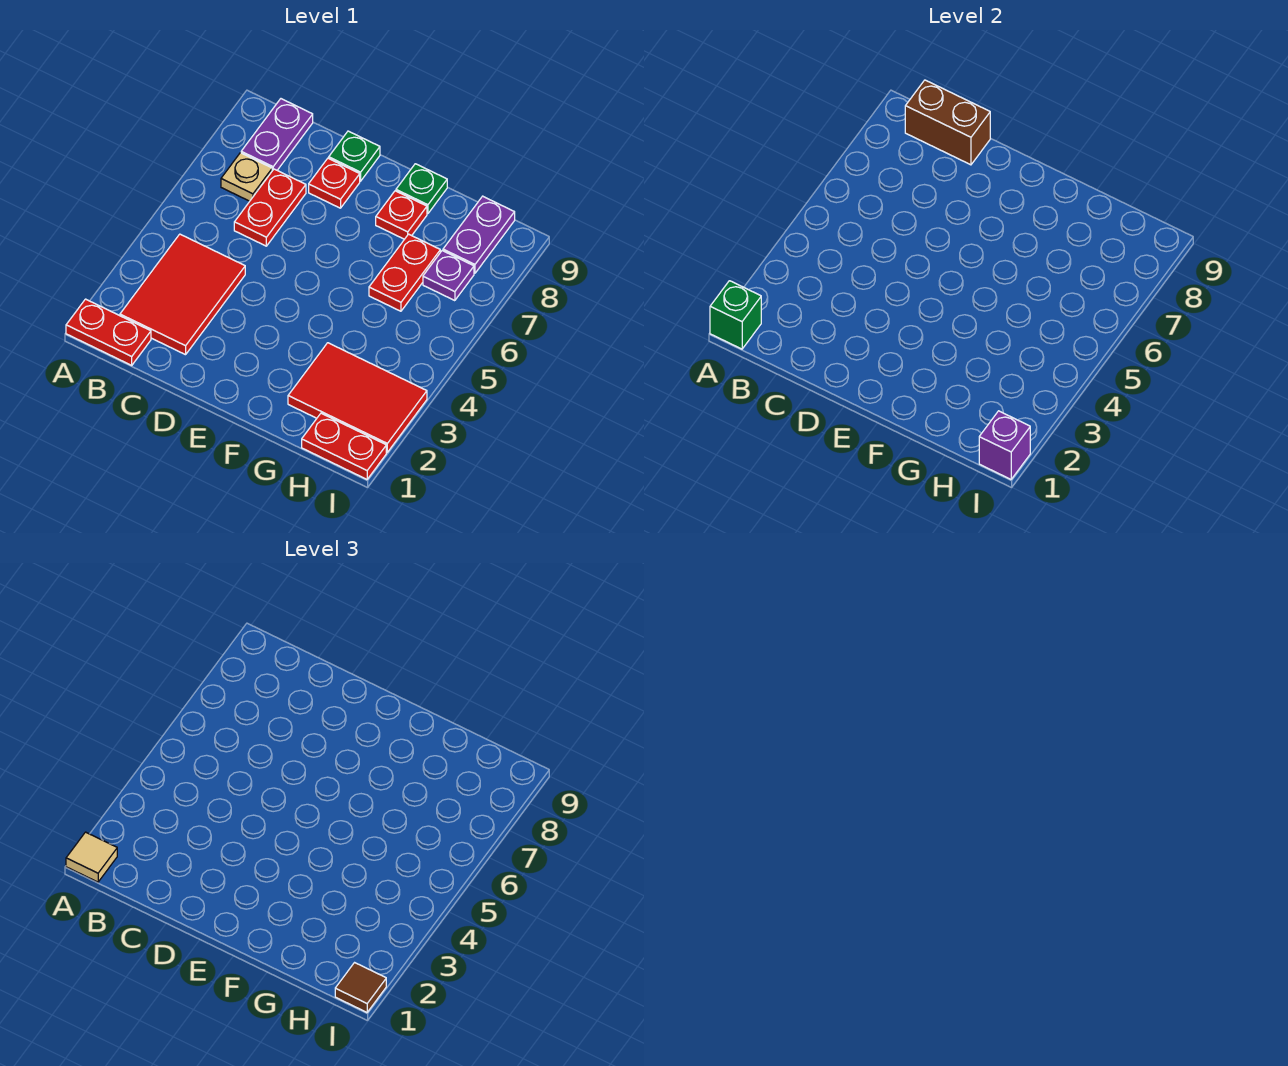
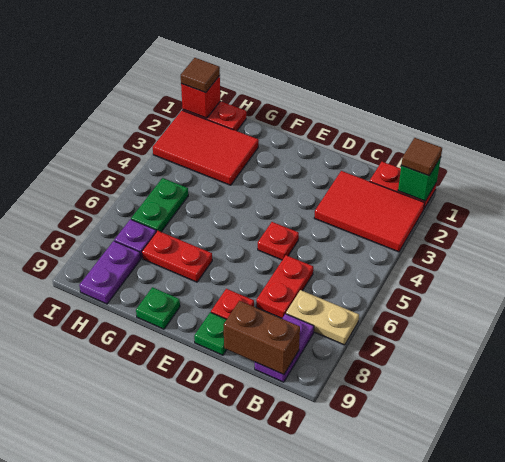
tan tile A1 level 3 -> brown tile A1 level 3
red tile B2:C4 level 1 -> red tile A2:C3 level 1
tan plate B7 level 1 -> tan plate A7:B7 level 1
red plate F8 level 1 -> red plate D5 level 1
red plate G6:G7 level 1 -> red plate F7:G7 level 1
none -> green plate H5:H6 level 1
purple brick I1 level 2 -> red brick I1 level 2

